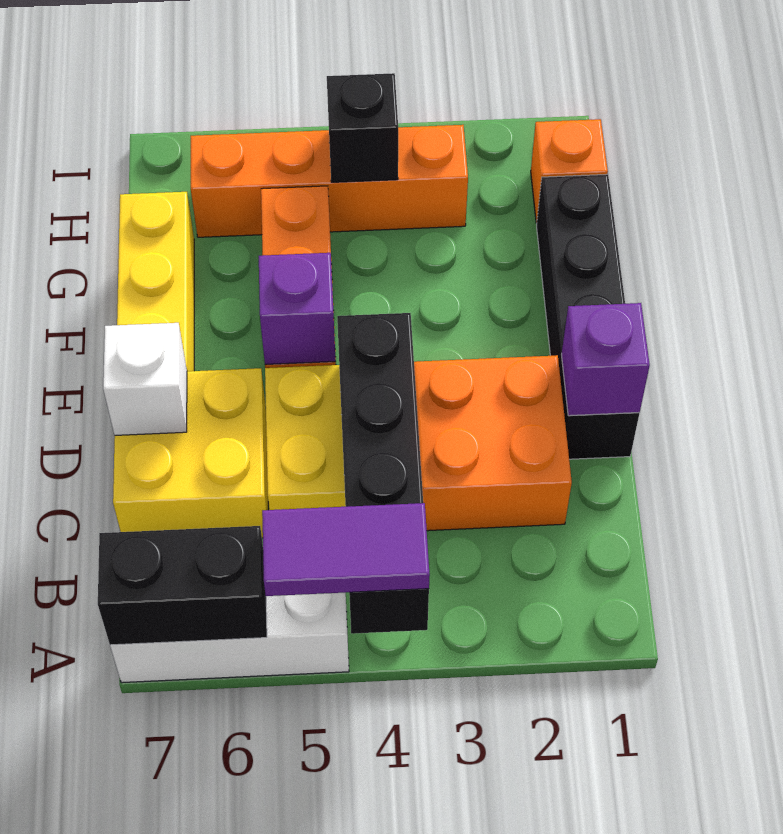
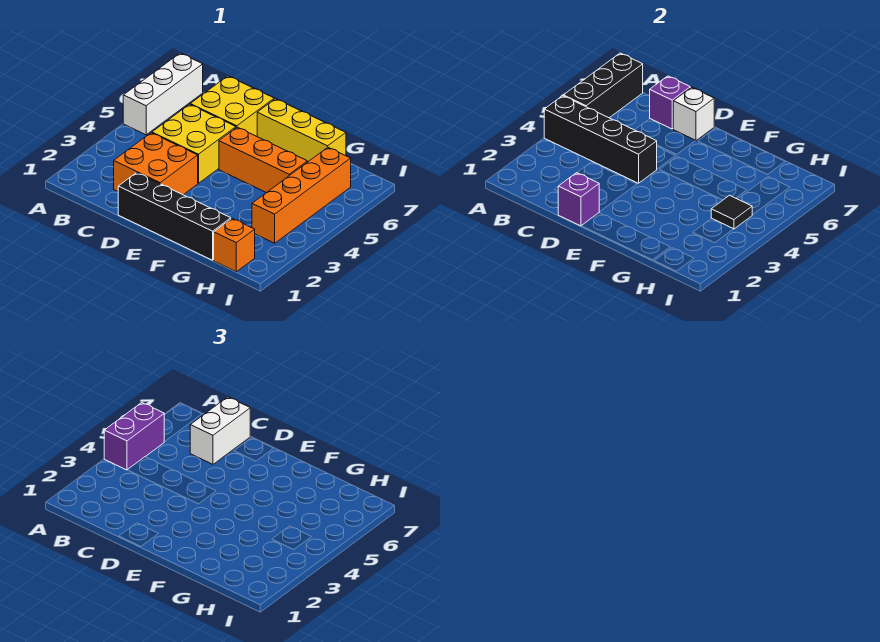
purple tile A4:A5 level 3 -> purple brick A4:A5 level 3
black brick A6:A7 level 2 -> black brick A5:A7 level 2
none -> white brick C6:C7 level 3
purple brick E5 level 2 -> purple brick C7 level 2
black brick H4 level 2 -> black tile H4 level 2

